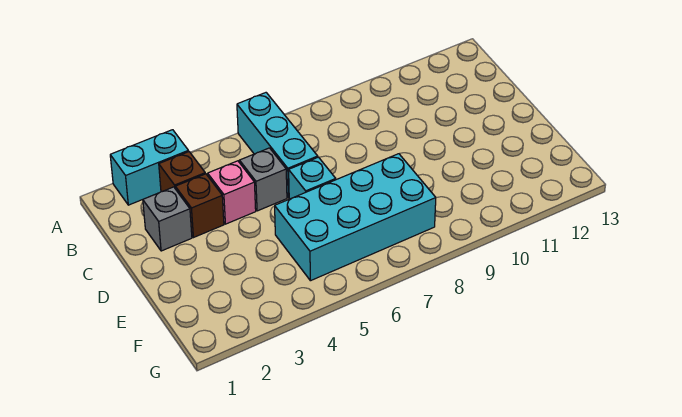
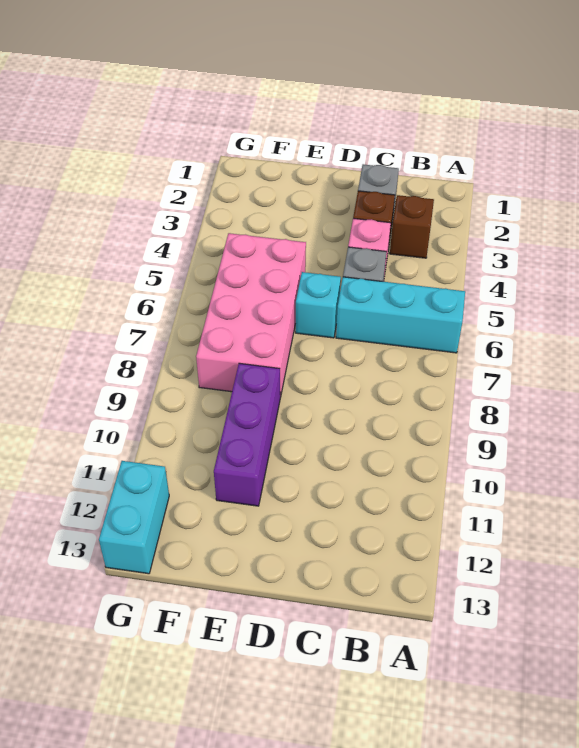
cyan brick A2:A3 level 1 -> cyan brick G12:G13 level 1
cyan brick E5:F8 level 1 -> pink brick E5:F8 level 1
none -> purple brick E9:E11 level 1

